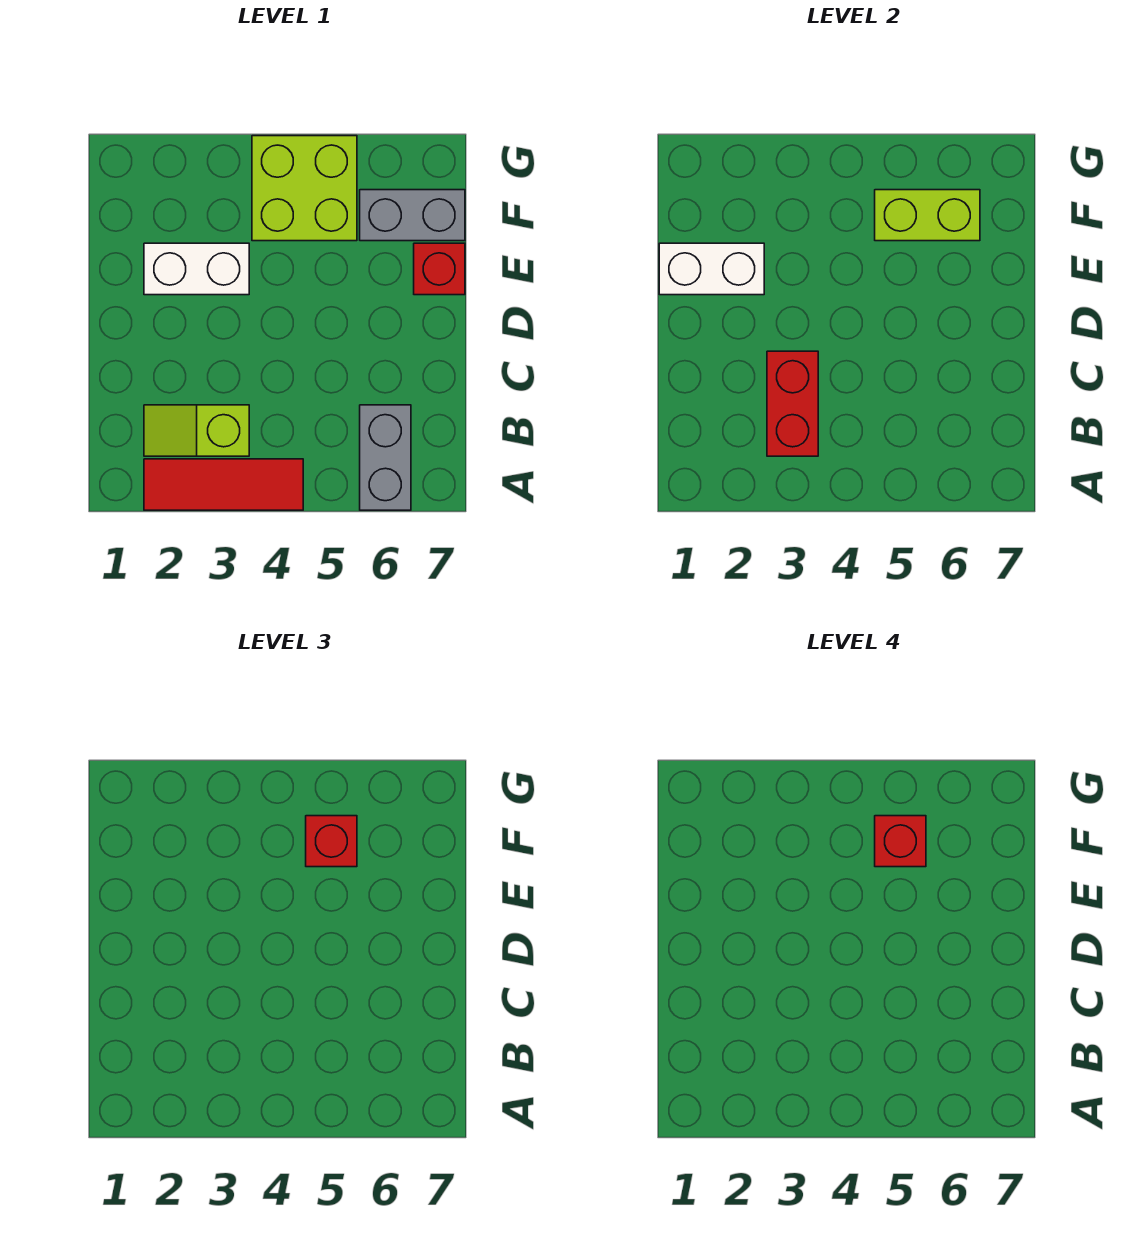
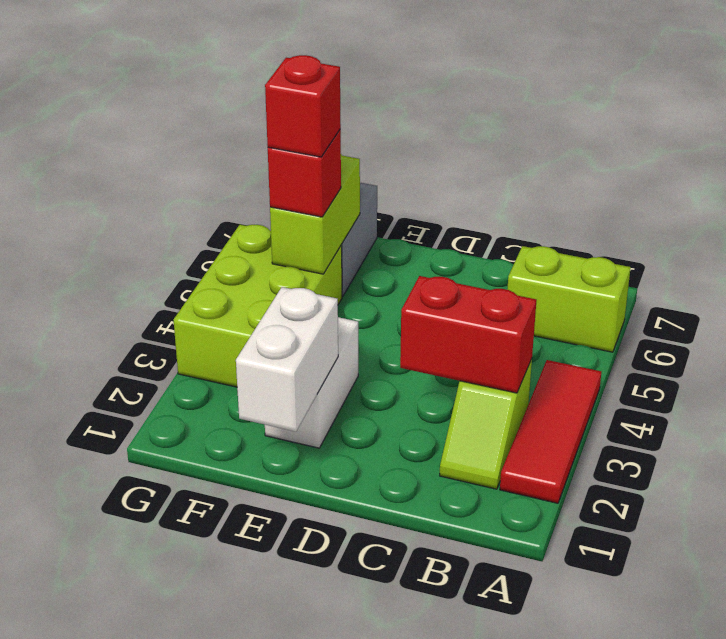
grey brick A6:B6 level 1 -> lime brick A6:B6 level 1
red brick E7 level 1 -> none
lime brick F4:G5 level 1 -> lime brick F3:G5 level 1

